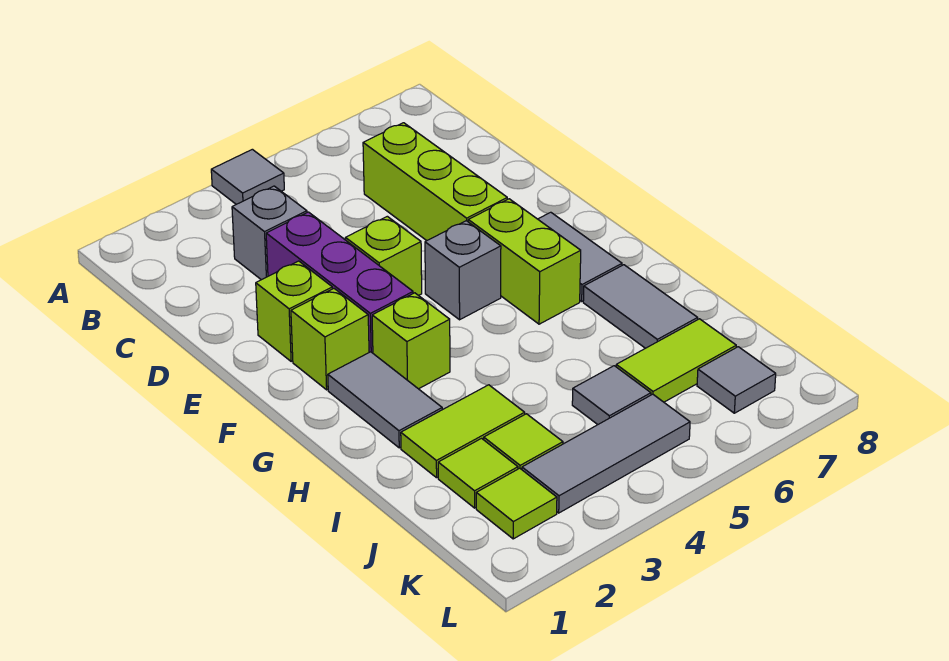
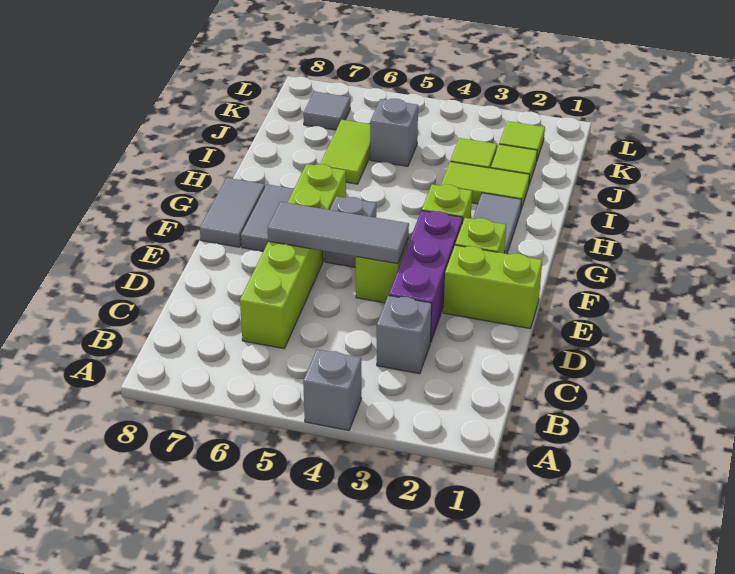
grey tile A4 level 1 -> grey brick A4 level 1
lime brick E2 level 1 -> lime brick E1:E2 level 1
grey tile H7:I7 level 1 -> grey tile F8:G8 level 1
grey tile J5 level 1 -> grey brick J5 level 1
lime tile J6:J7 level 1 -> lime tile I6:J6 level 1
grey tile K3:K5 level 1 -> grey tile E4:E6 level 2

